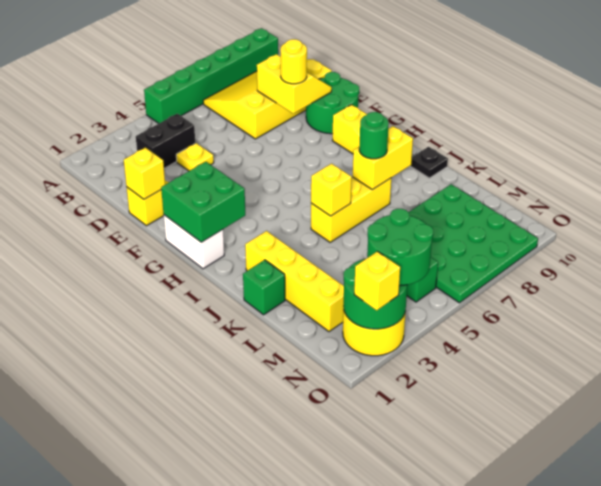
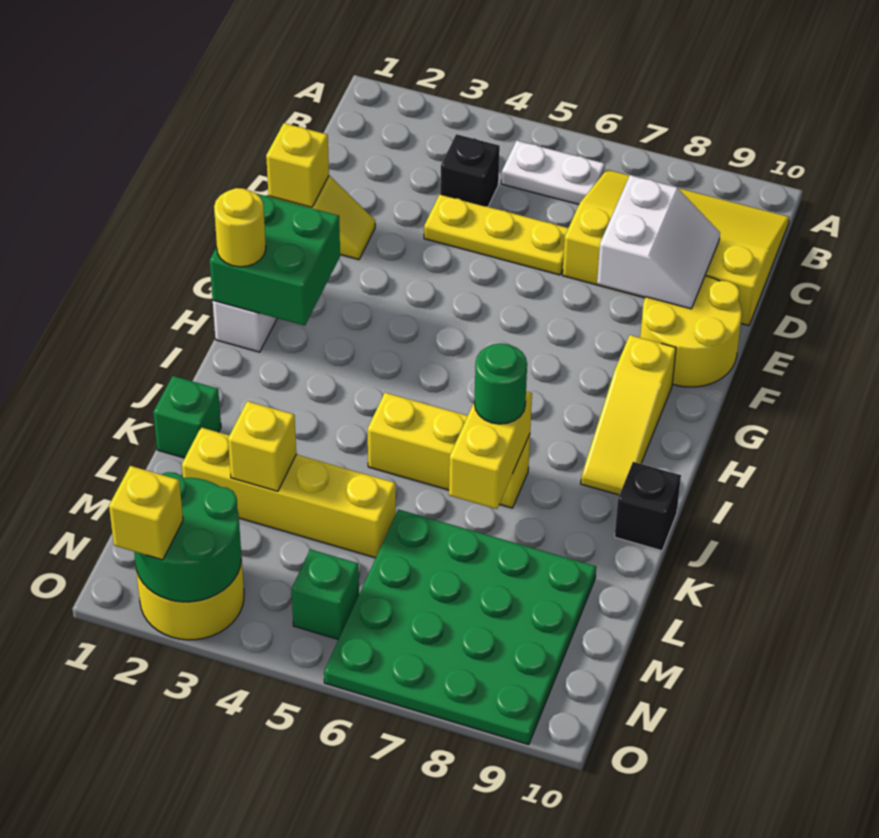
green brick A5:A10 level 1 -> none
none -> white plate B5:B6 level 1
black brick C3:C4 level 1 -> black brick C4 level 1
yellow plate D4 level 1 -> yellow plate D4:D6 level 1
yellow slope D8:E9 level 2 top 8 -> white slope D8:E9 level 2 top 8
yellow round brick E8 level 3 -> yellow round brick H1 level 3
green round brick E9:F10 level 1 -> yellow round brick E9:F10 level 1
yellow brick J2:M2 level 1 -> yellow brick L2:L5 level 1
yellow brick J5 level 2 -> yellow brick L3 level 2
yellow brick J7:J8 level 2 -> yellow brick J7:K7 level 2
black plate J10 level 1 -> black brick J10 level 1
green round brick N3:O4 level 3 -> none

